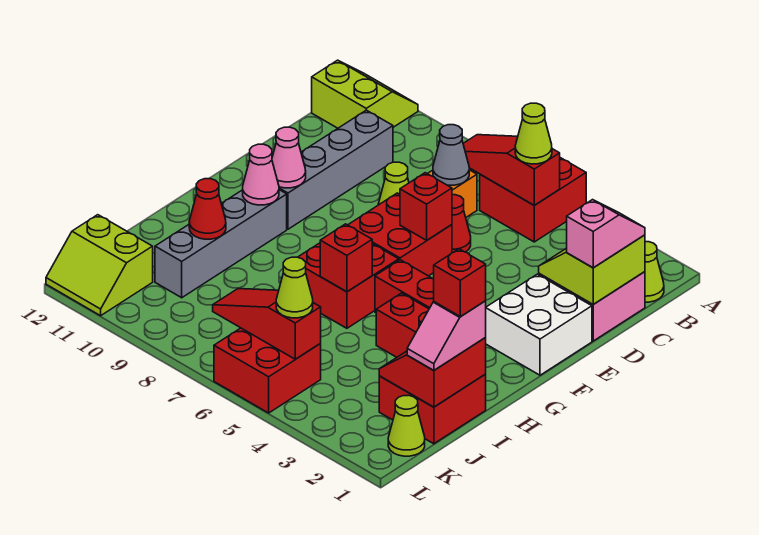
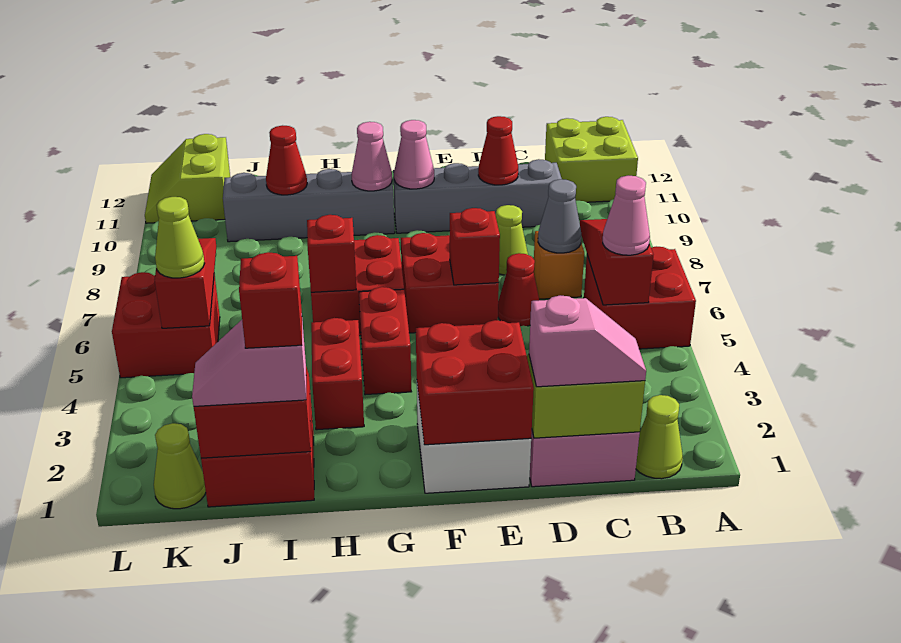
lime slope A11:B12 level 1 top B -> lime brick A11:B12 level 1
lime cone B5 level 3 -> pink cone B5 level 3
none -> red cone D10 level 2
none -> red brick E1:F2 level 2

